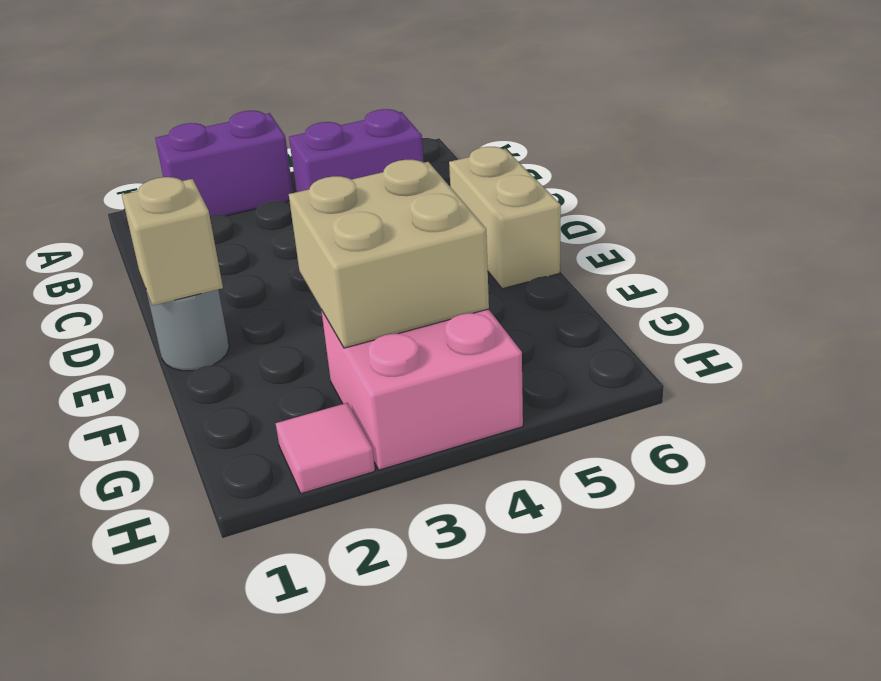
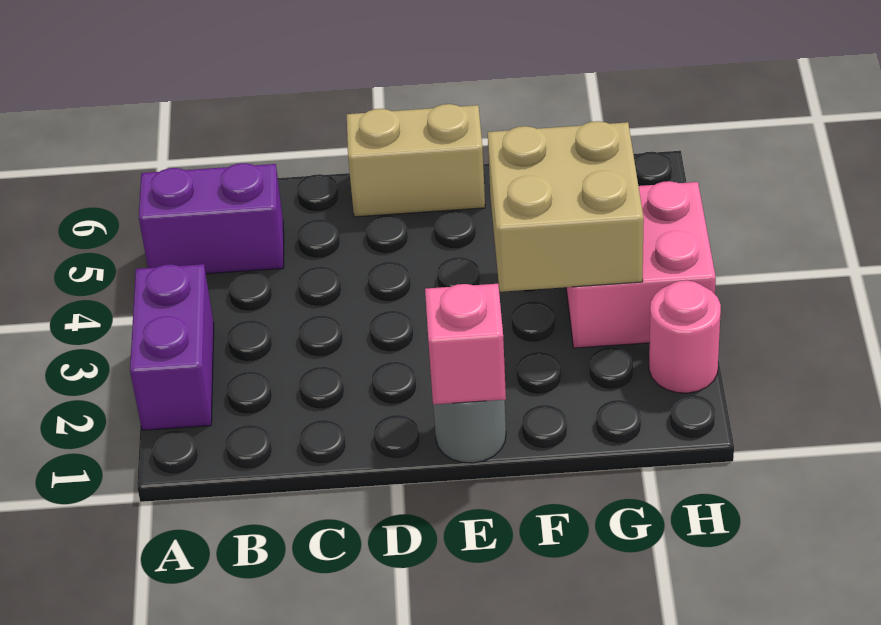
purple brick B4:B5 level 1 -> purple brick A5:B5 level 1
tan brick E1 level 2 -> pink brick E1 level 2
pink tile H2 level 1 -> pink round brick H2 level 1

